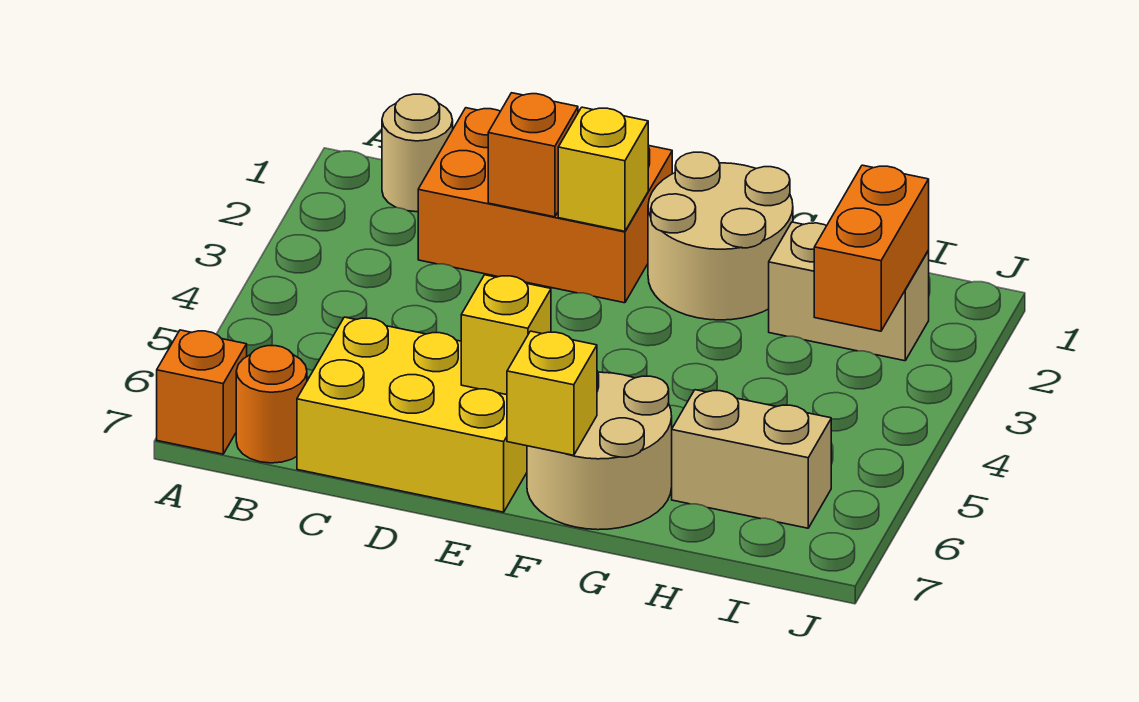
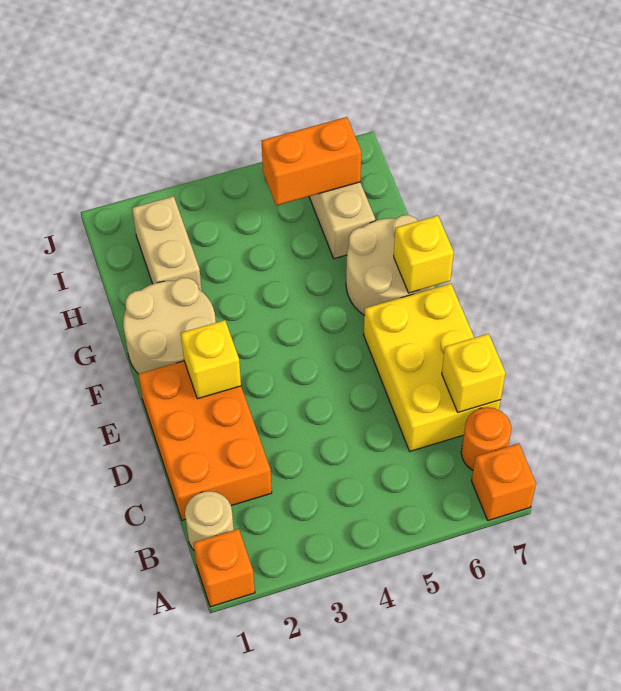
orange brick D2 level 2 -> orange brick A1 level 1
yellow brick E6 level 2 -> yellow brick C7 level 2
orange brick I2:I3 level 2 -> orange brick I5:I6 level 2

